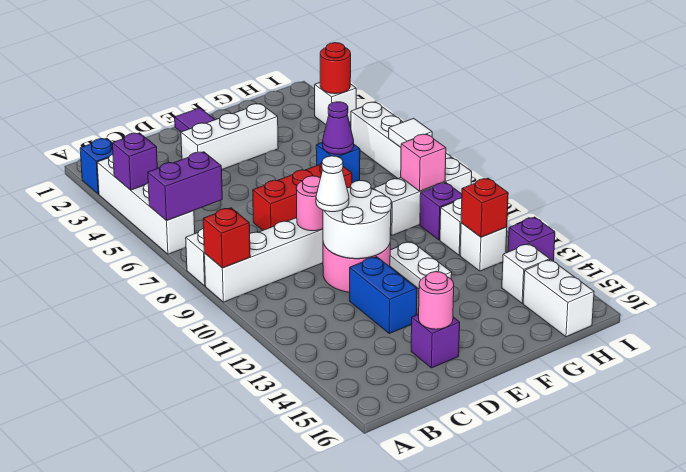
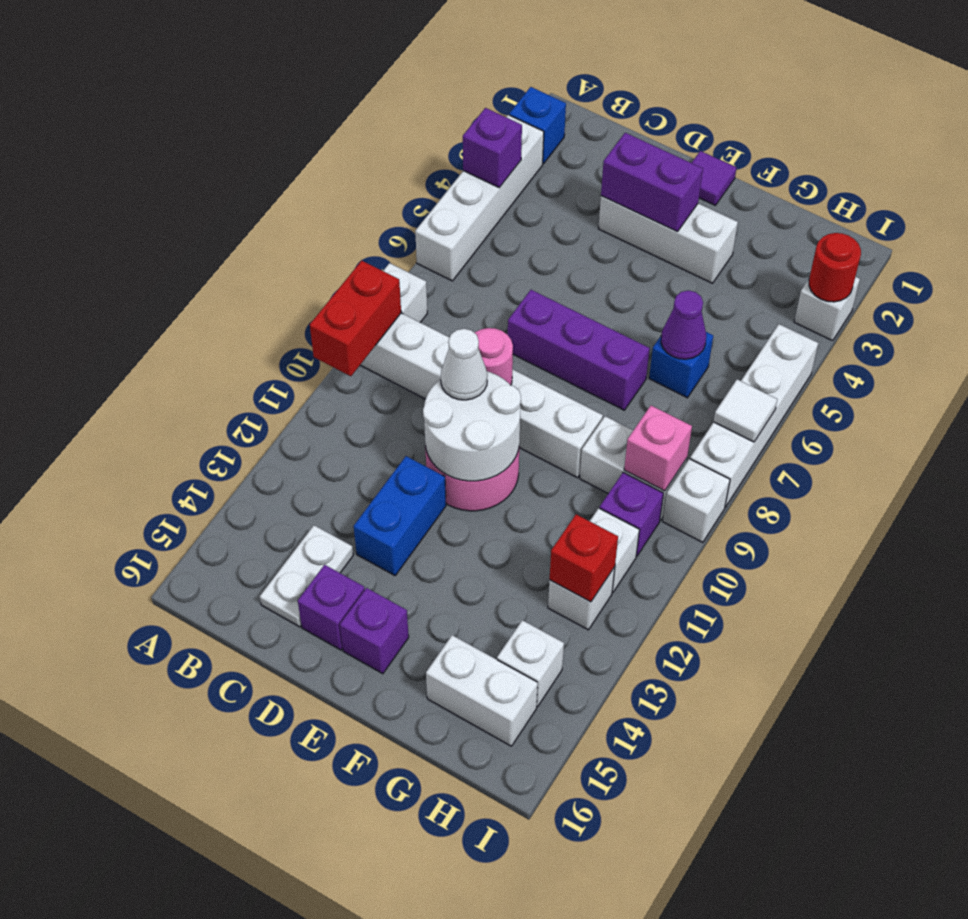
purple brick A6:B6 level 2 -> purple brick D3:E3 level 2
red brick A9 level 2 -> red brick A9:A10 level 2
red brick D7:F7 level 1 -> purple brick D7:F7 level 1
pink round brick D15 level 2 -> none
white plate F11:F12 level 1 -> white plate C14:C15 level 1
white brick H15:H16 level 1 -> white brick G15:H15 level 1
purple brick I13 level 1 -> purple brick E15 level 1

